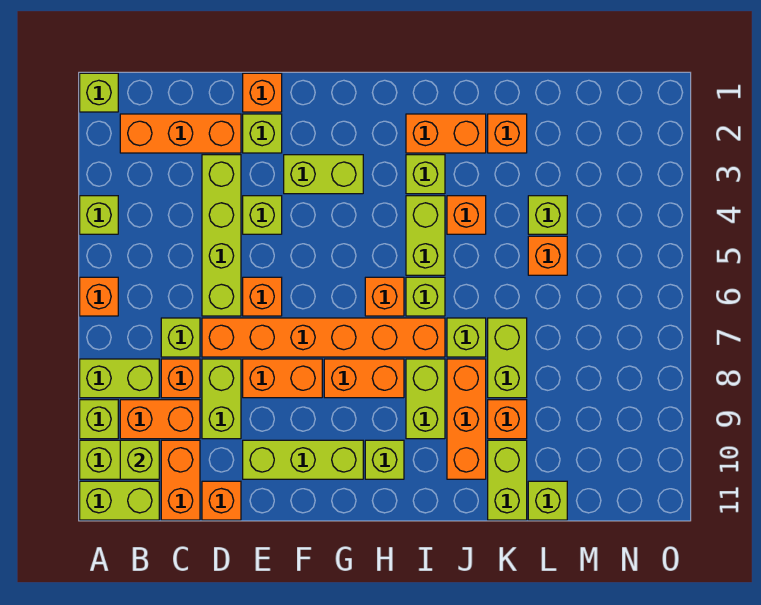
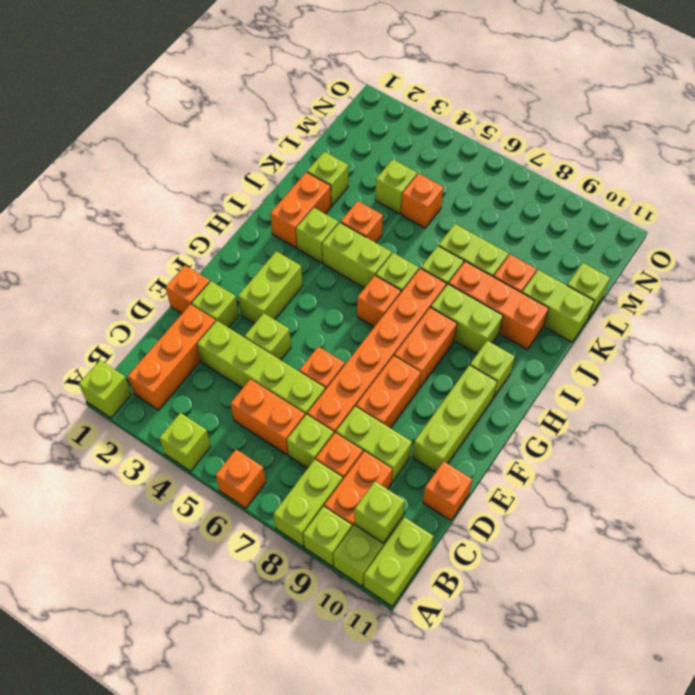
orange brick C10:C11 level 1 -> orange brick C5:C6 level 1
orange brick K2 level 1 -> lime brick K2 level 1

